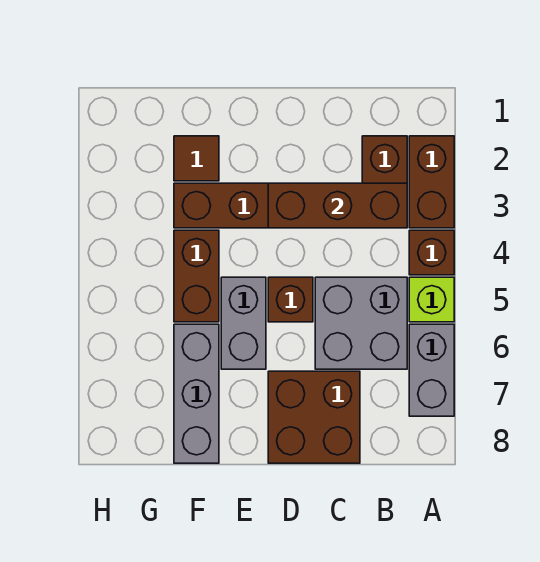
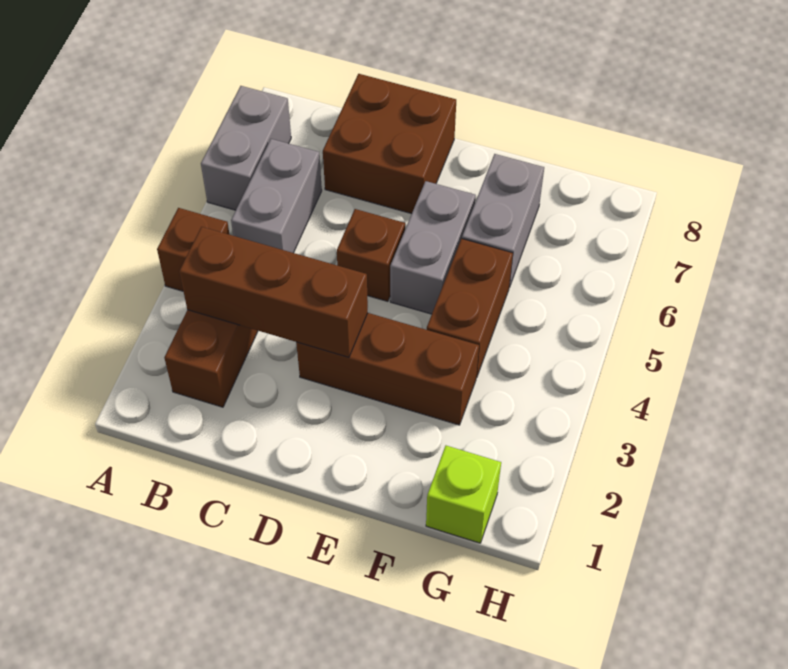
brown brick A2:A3 level 1 -> none
lime brick A5 level 1 -> lime brick G1 level 1
grey brick B5:C6 level 1 -> grey brick B5:B6 level 1
brown tile F2 level 1 -> none
grey brick F6:F8 level 1 -> grey brick F6:F7 level 1

